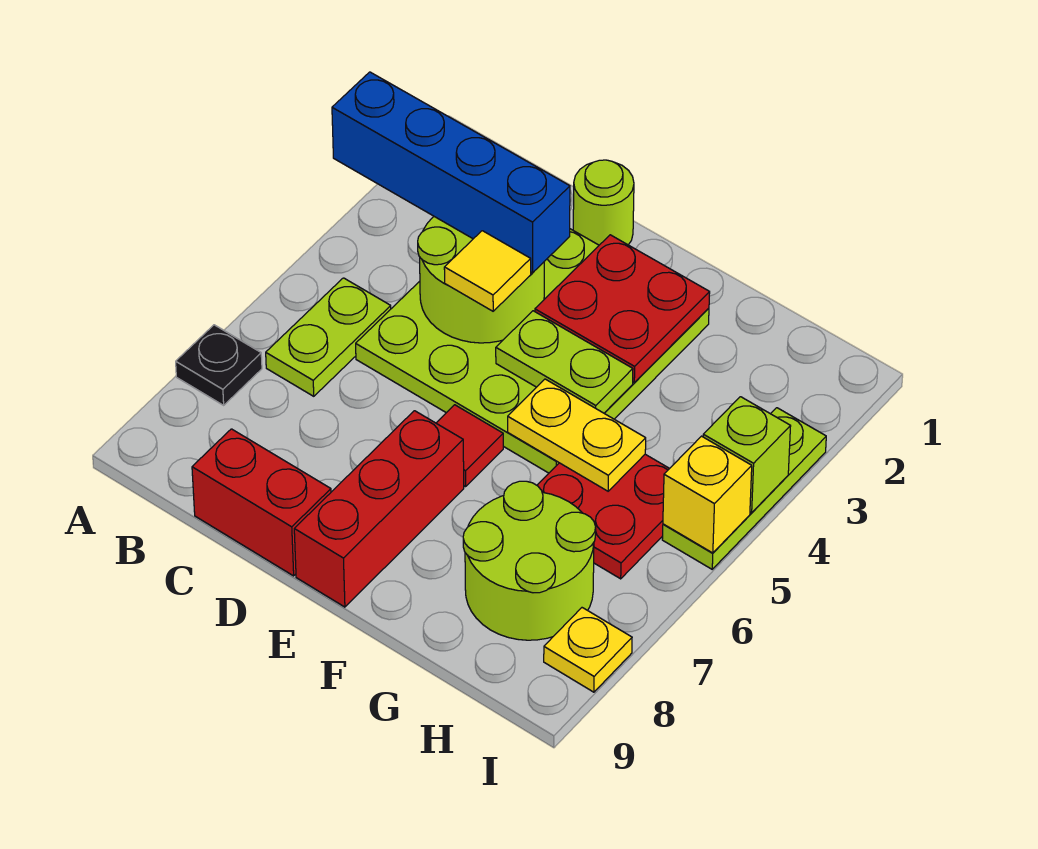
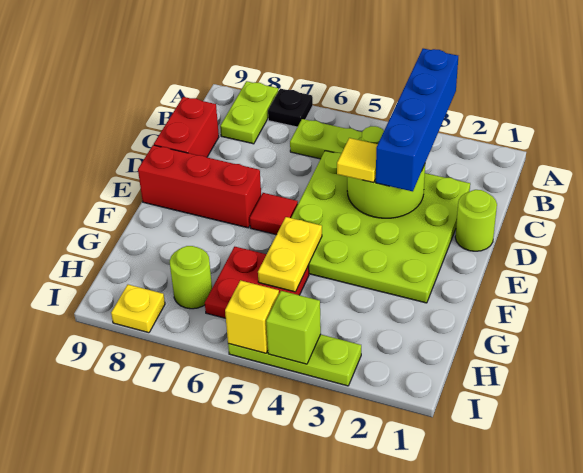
red plate E2:F3 level 2 -> none
lime plate E4:F4 level 2 -> lime plate A8:B8 level 1
lime round brick G7:H8 level 1 -> lime round brick H7 level 1

